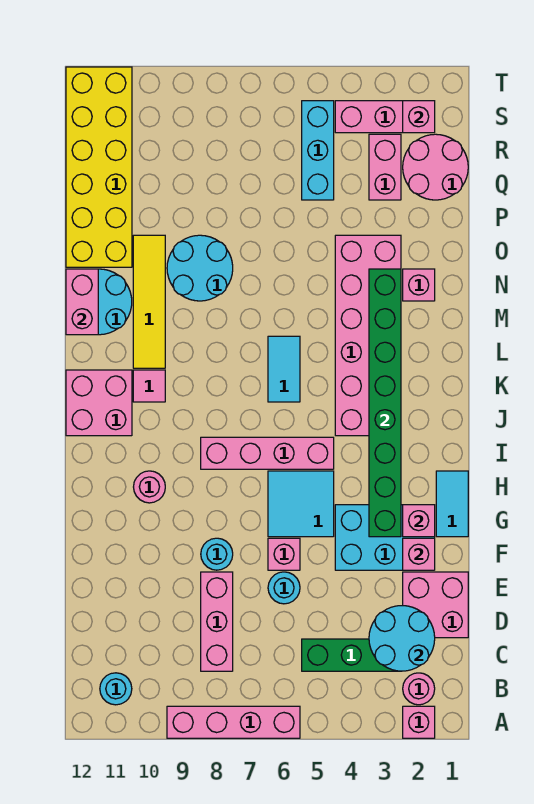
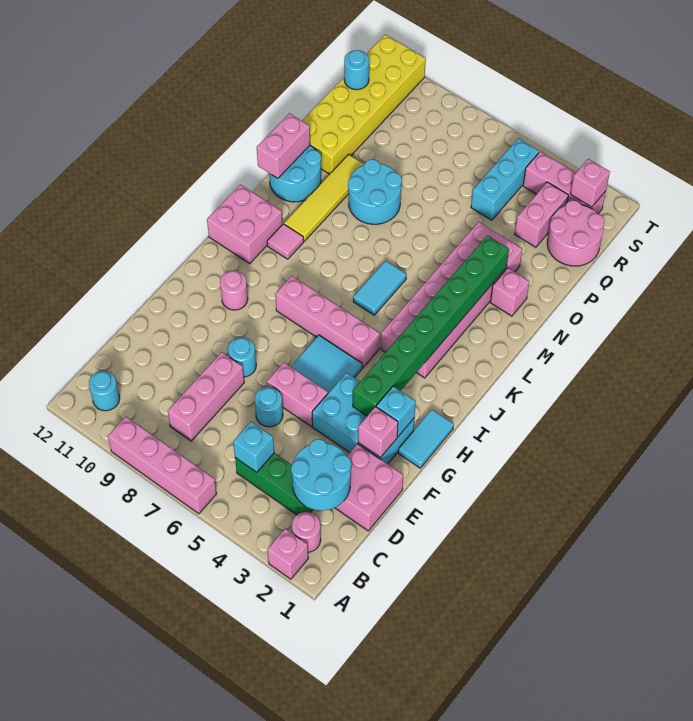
none -> cyan brick C5 level 2
pink brick F6 level 1 -> pink brick F5:F6 level 1
pink brick G2 level 2 -> cyan brick G2 level 2
none -> cyan round brick R12 level 2

